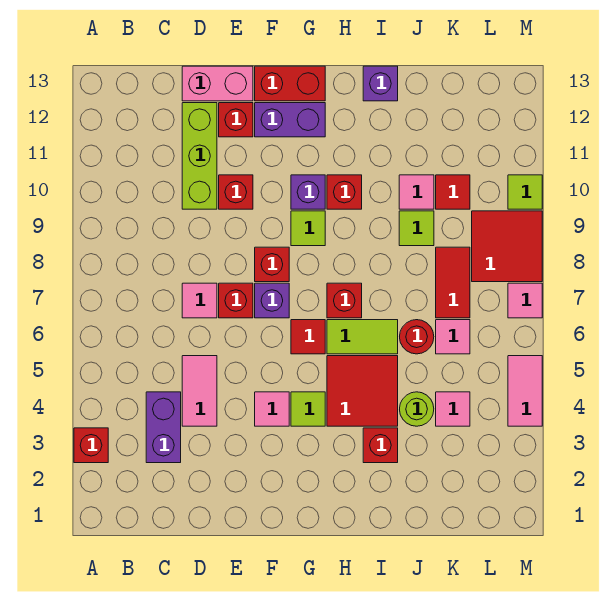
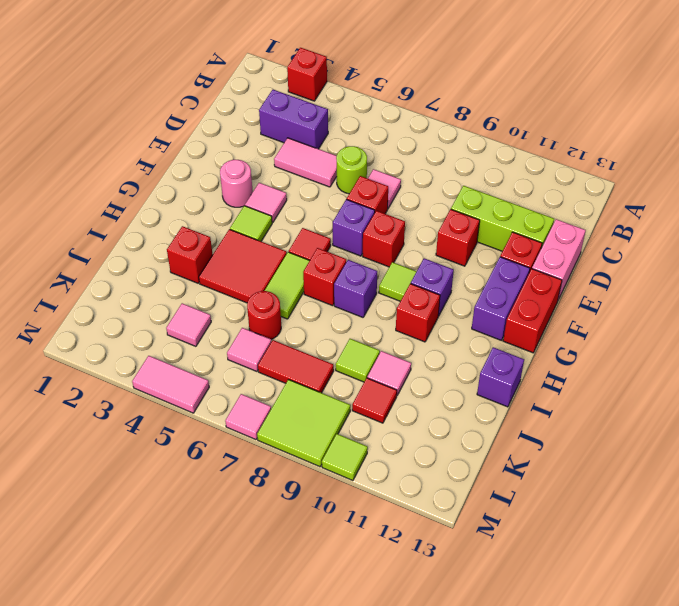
none -> pink round brick F3 level 1
none -> purple brick H8 level 1
lime round brick J4 level 1 -> lime round brick D6 level 1
red tile L8:M9 level 1 -> lime tile L8:M9 level 1

